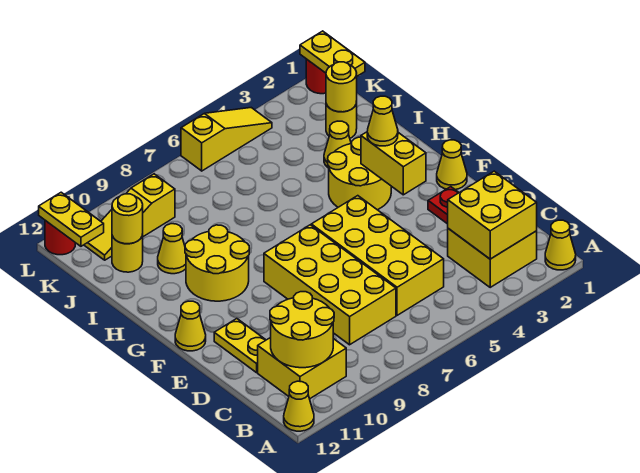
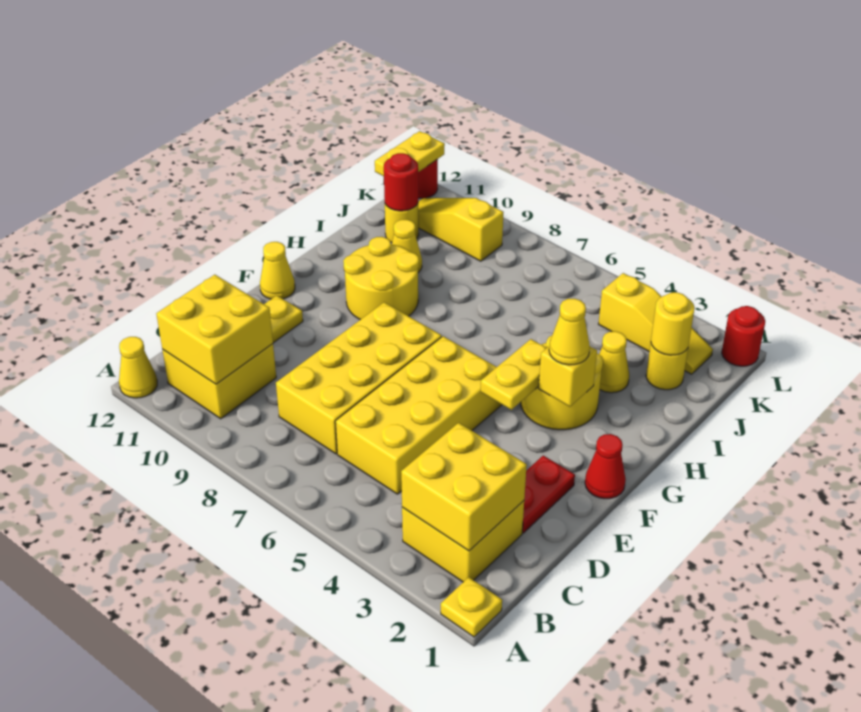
yellow cone A1 level 1 -> yellow plate A1 level 1
yellow round brick B10:C11 level 2 -> yellow brick B10:C11 level 2
yellow cone F1 level 1 -> red cone F1 level 1
yellow brick F3:G3 level 2 -> yellow brick G3 level 2
yellow round brick J11 level 2 -> red round brick J11 level 2
yellow plate K1:L1 level 2 -> yellow plate F4:G4 level 2
yellow slope L4:L6 level 1 top 6 -> yellow slope K2:K4 level 1 top 4

